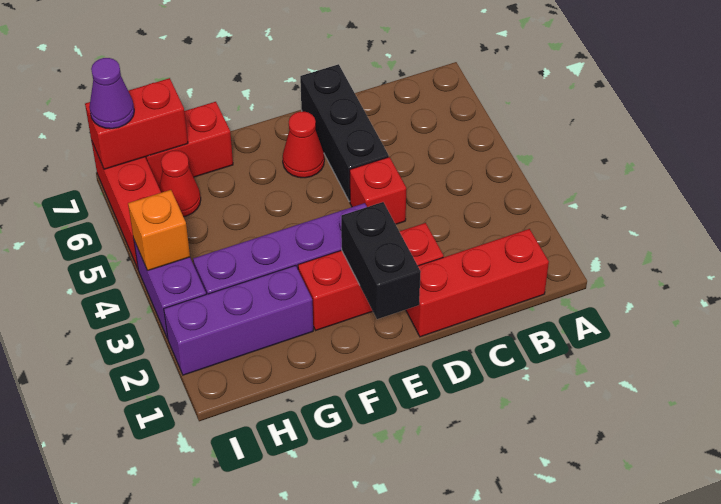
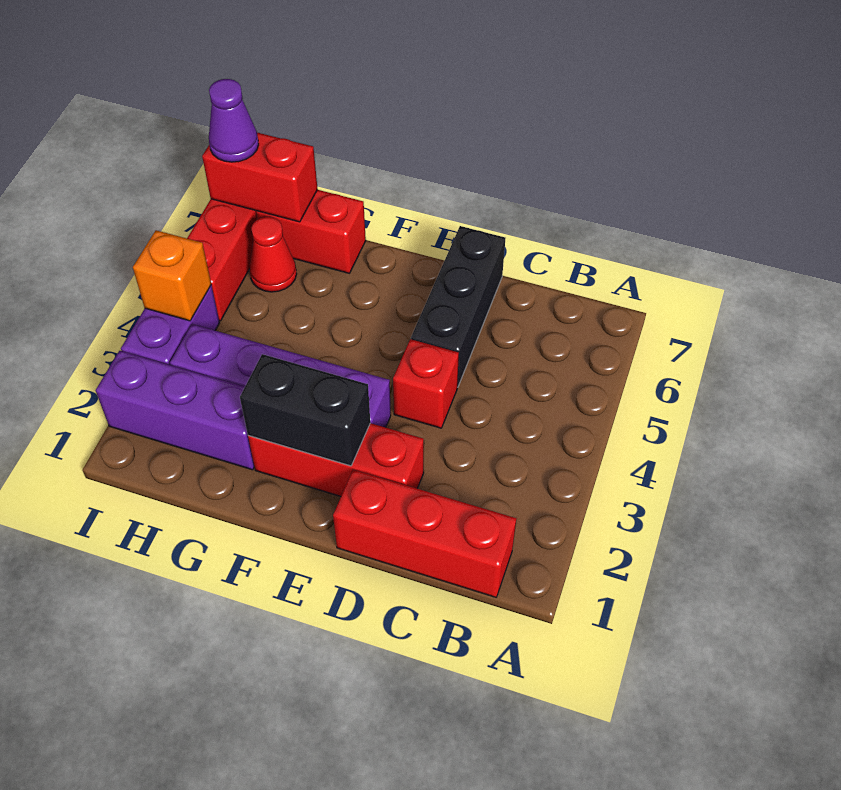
black brick E1:E2 level 2 -> black brick E2:F2 level 2
red cone E6 level 1 -> none

